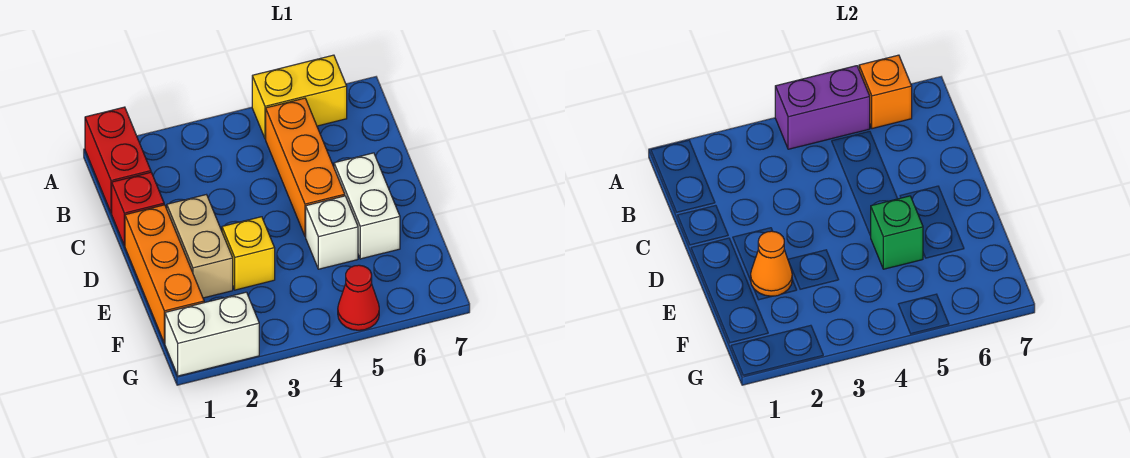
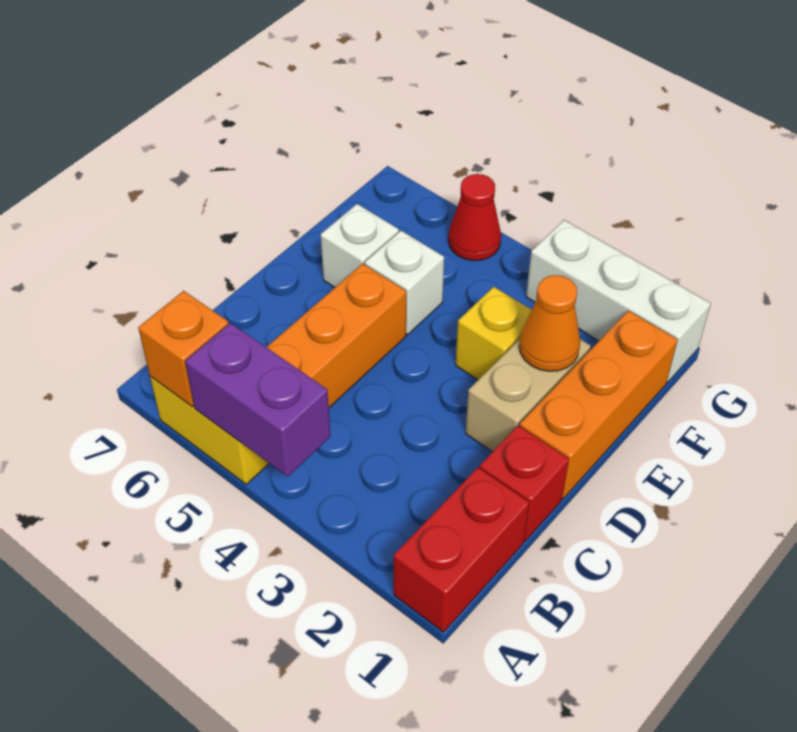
white brick D6:E6 level 1 -> white brick E6 level 1
green brick E5 level 2 -> none
white brick G1:G2 level 1 -> white brick G1:G3 level 1

